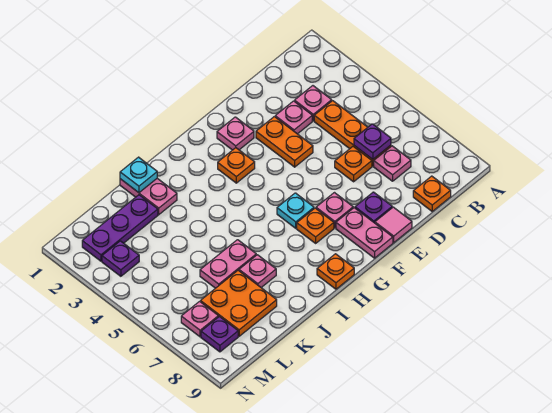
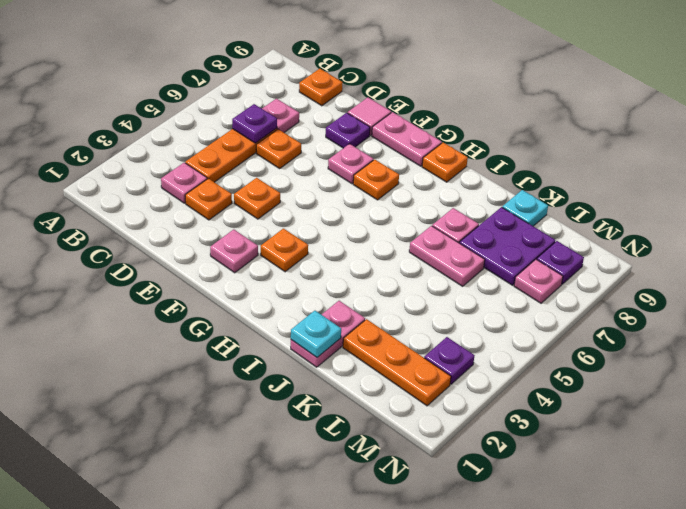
pink plate D3 level 1 -> orange plate D3 level 1
orange plate E3:E4 level 1 -> orange plate E4 level 1
pink plate F8:F9 level 1 -> pink plate F9:G9 level 1
cyan plate G6 level 1 -> cyan plate K9 level 1
purple plate K2:M2 level 1 -> orange plate K2:M2 level 1
orange plate K7:L8 level 1 -> purple plate K7:L8 level 1

